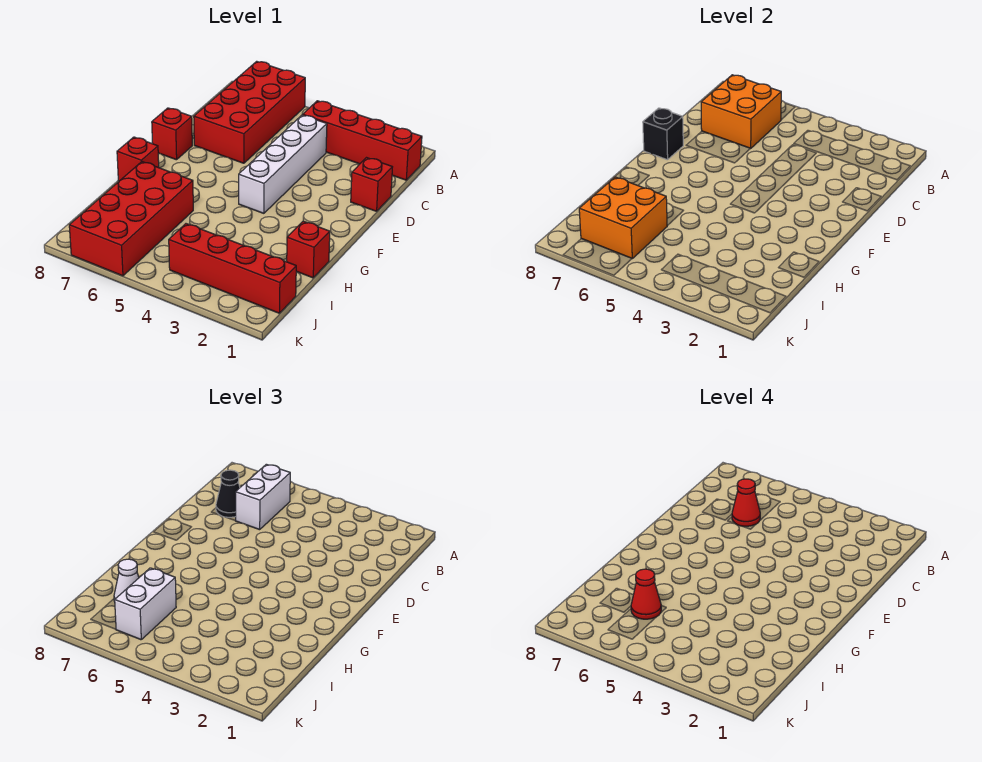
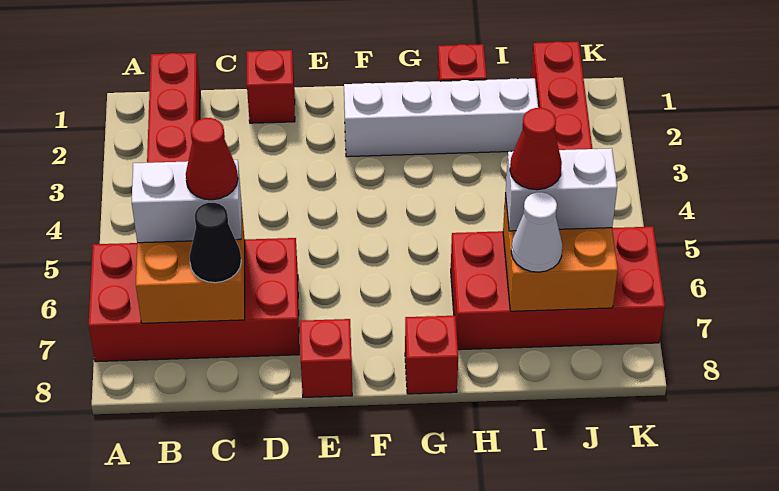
white brick C4:F4 level 1 -> white brick F2:I2 level 1
black brick E8 level 2 -> none

